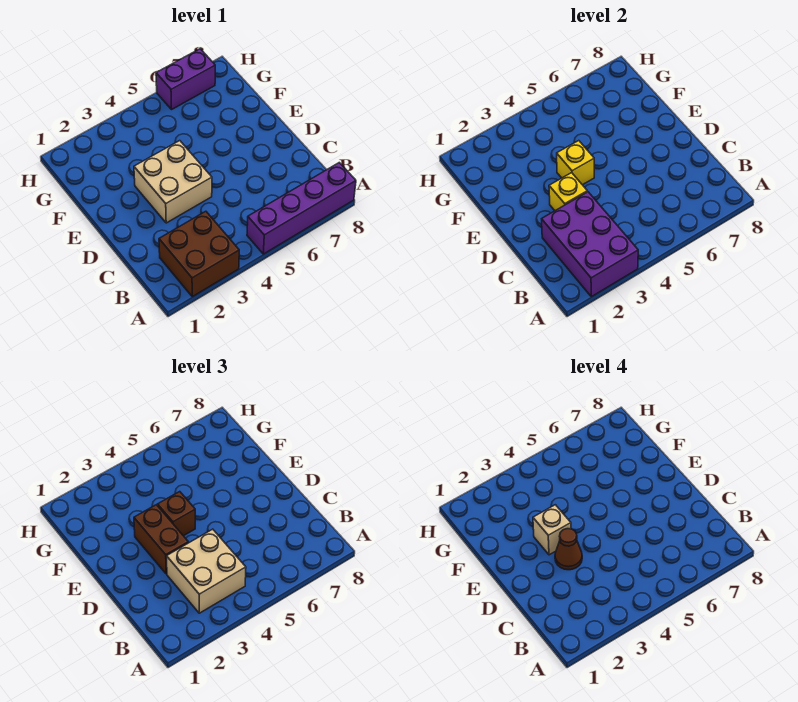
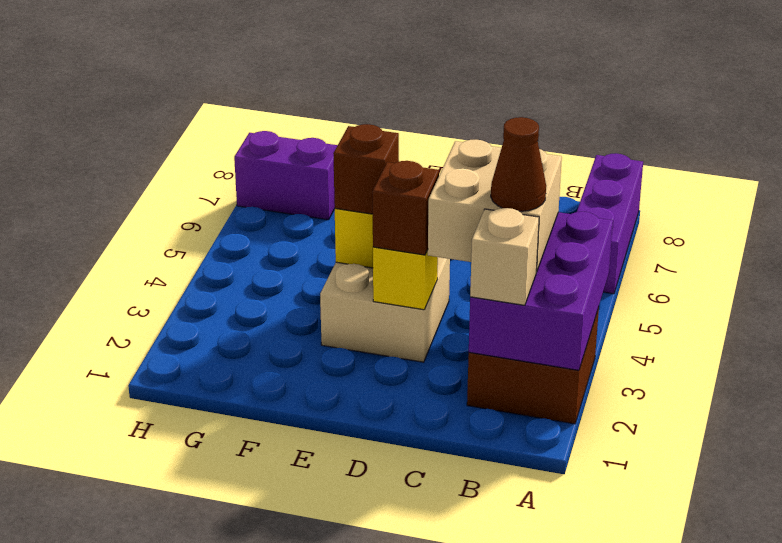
purple brick A2:C3 level 2 -> purple brick A2:B4 level 2
purple brick A5:A8 level 1 -> purple brick A6:A8 level 1
brown brick D3:E3 level 3 -> brown brick D3 level 3
brown cone D3 level 4 -> brown cone B3 level 4
tan brick E3 level 4 -> tan brick B2 level 3
purple brick H6:H7 level 1 -> purple brick G7:H7 level 1

